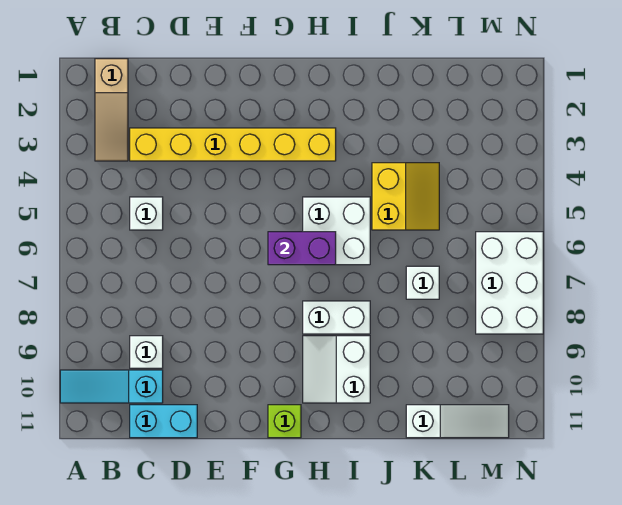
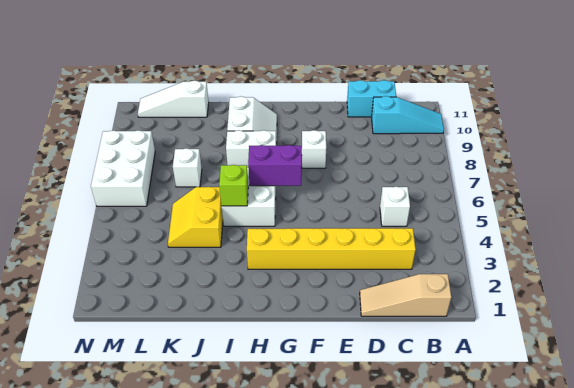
tan slope B1:B3 level 1 top 1 -> tan slope B1:D1 level 1 top B
white brick C9 level 1 -> white brick F8 level 1
lime brick G11 level 1 -> lime brick I5 level 2

